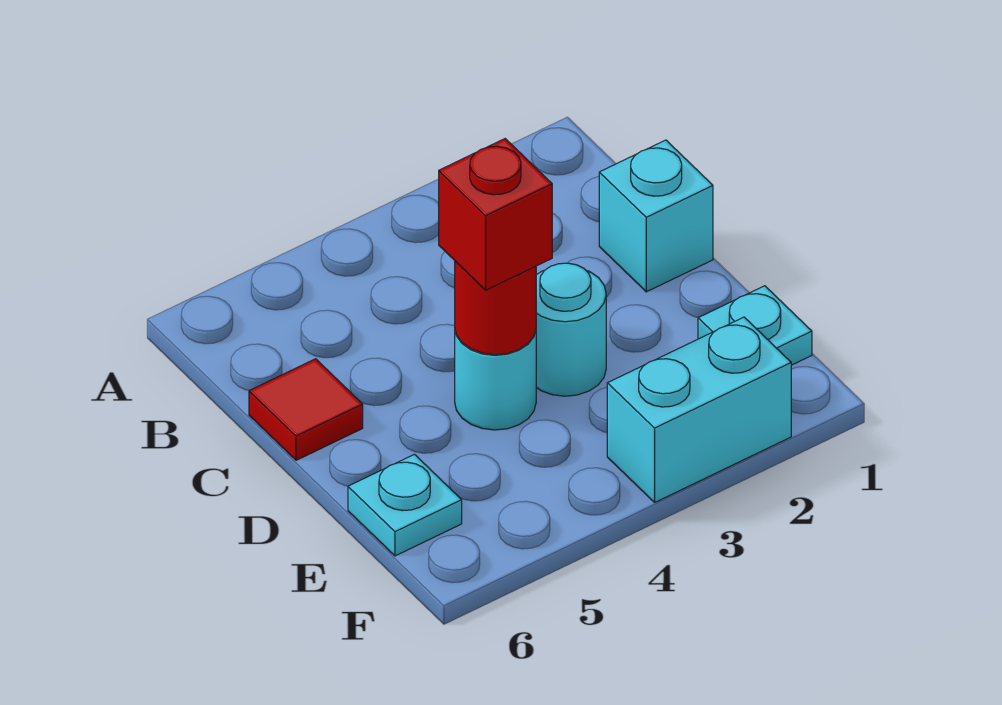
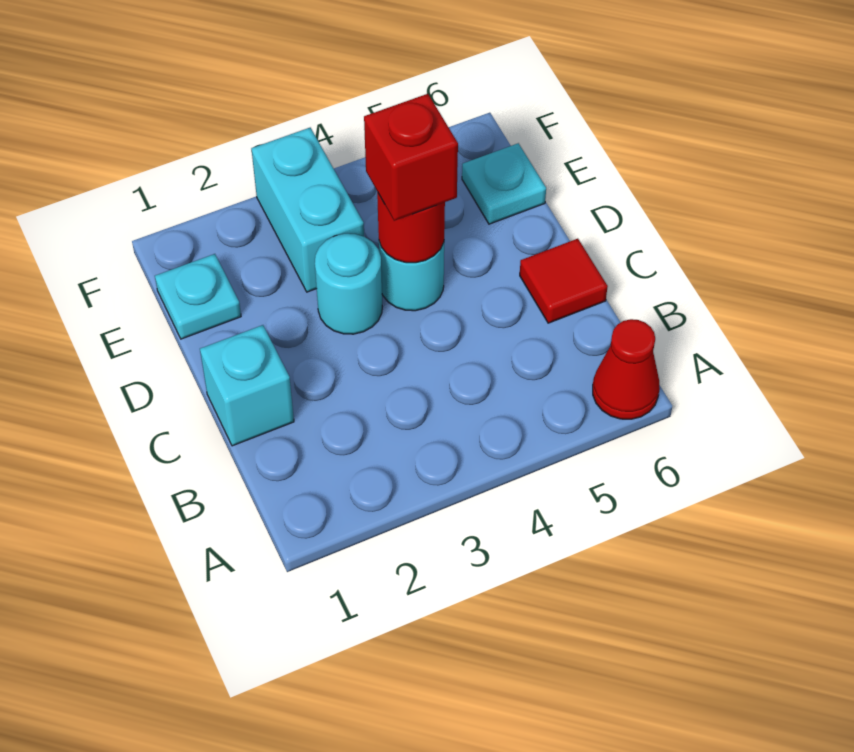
none -> red cone A6 level 1
cyan brick F2:F3 level 1 -> cyan brick E3:F3 level 1

